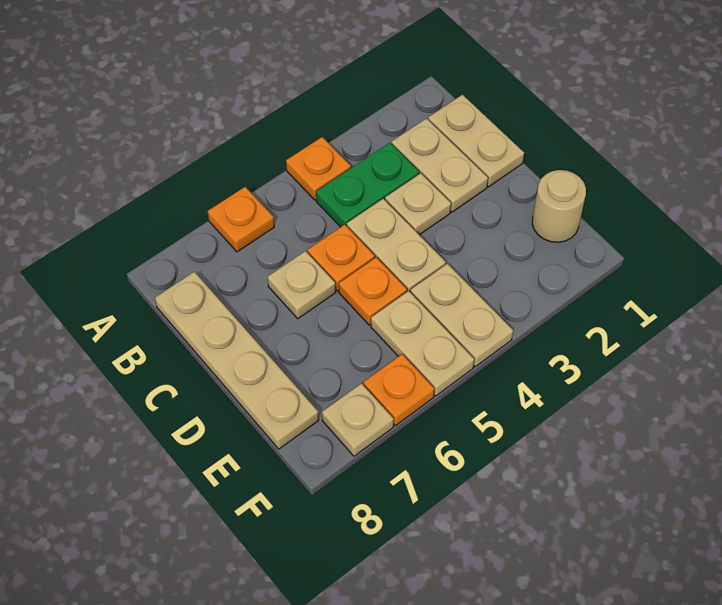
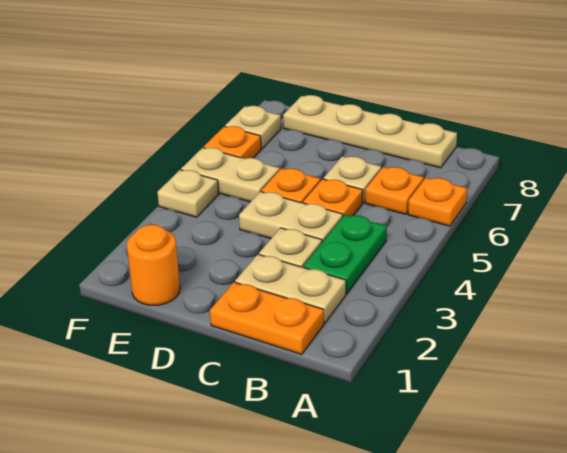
orange plate A4 level 1 -> orange plate B6 level 1
tan plate B1:C1 level 1 -> orange plate B1:C1 level 1
tan round brick E1 level 1 -> orange round brick E1 level 1
tan plate E4:F4 level 1 -> tan plate F4 level 1

